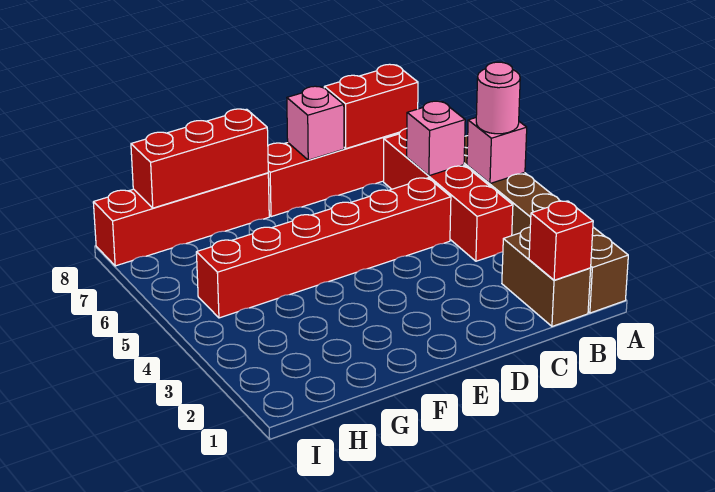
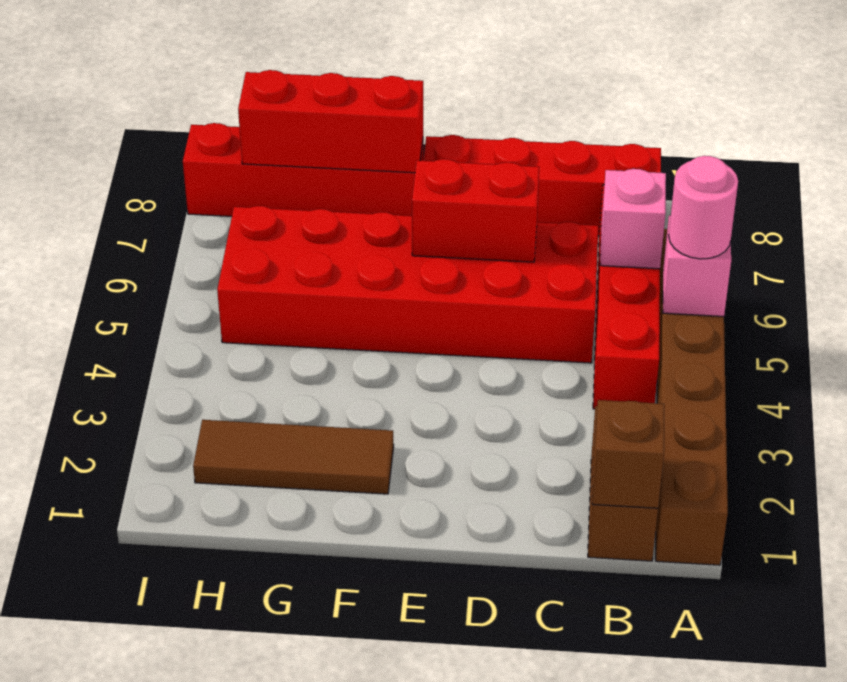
red brick B1 level 2 -> brown brick B1 level 2
red brick B8:C8 level 2 -> red brick D6:E6 level 2
red brick C5:H5 level 1 -> red brick C5:H6 level 1
pink brick D8 level 2 -> none
none -> brown tile F2:H2 level 1

